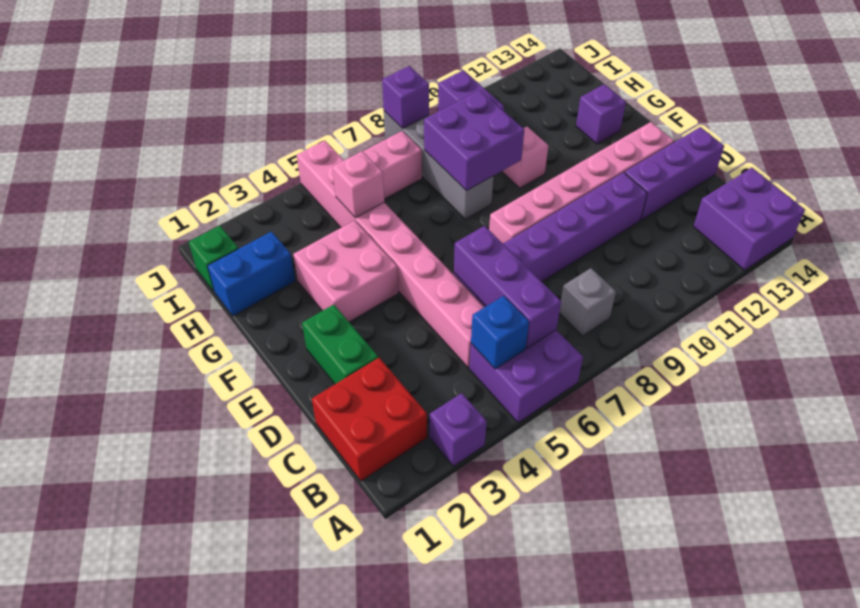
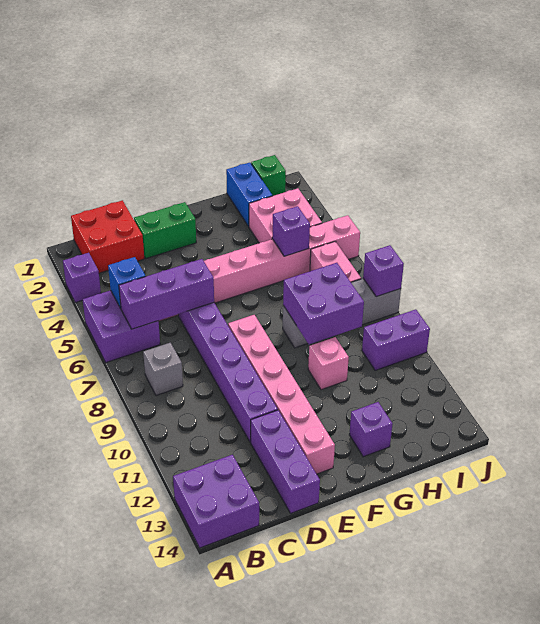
pink brick F3:G4 level 1 -> pink brick H3:I4 level 1
pink brick H5 level 2 -> purple brick H5 level 2

